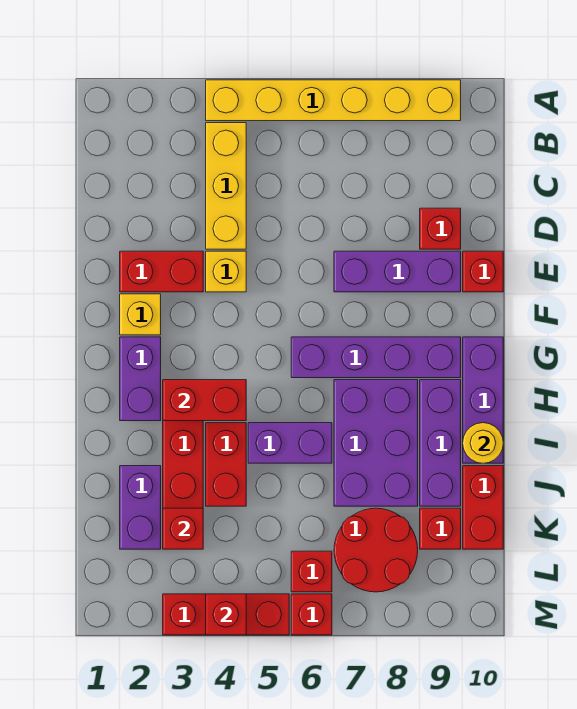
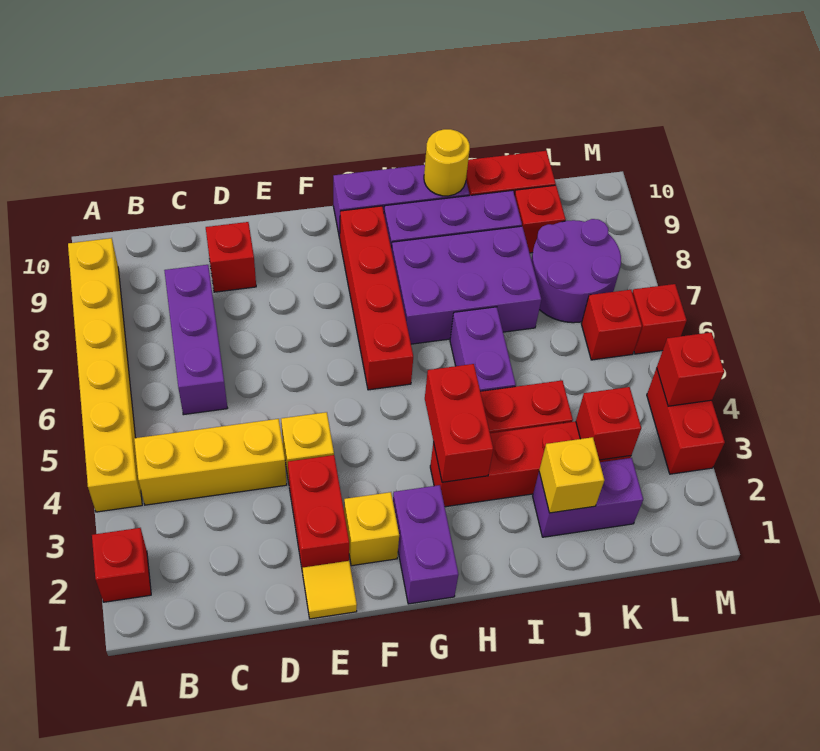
none -> yellow tile E1 level 1
purple brick E7:E9 level 1 -> purple brick C6:C8 level 1
red brick E10 level 1 -> red brick A2 level 1
purple brick G2:H2 level 1 -> purple brick G1:G2 level 1
purple brick G6:G9 level 1 -> red brick G6:G9 level 1
none -> yellow brick J2 level 2
red round brick K7:L8 level 1 -> purple round brick K7:L8 level 1
red brick M3:M5 level 1 -> red brick M3:M4 level 1

